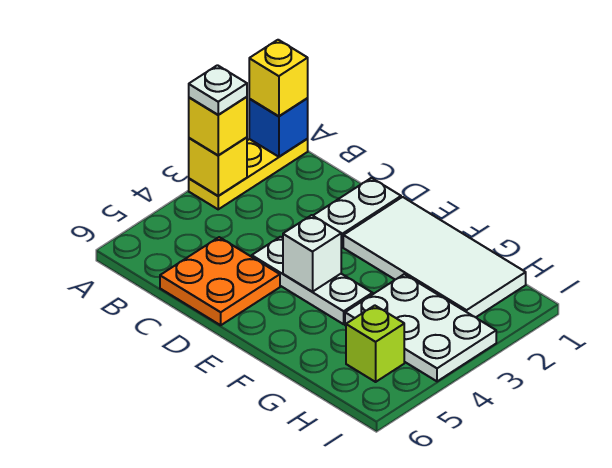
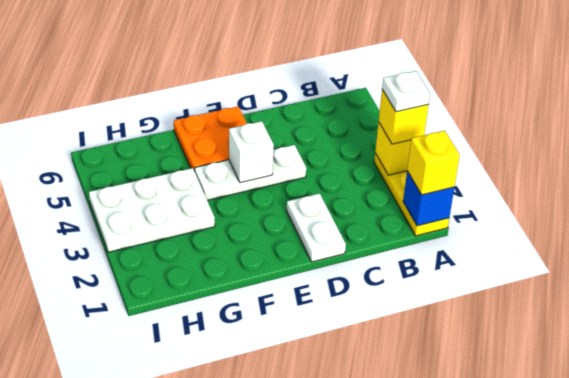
orange plate C5:D6 level 1 -> orange plate E5:F6 level 1
white tile E1:H2 level 1 -> none
lime brick H5 level 1 -> none

